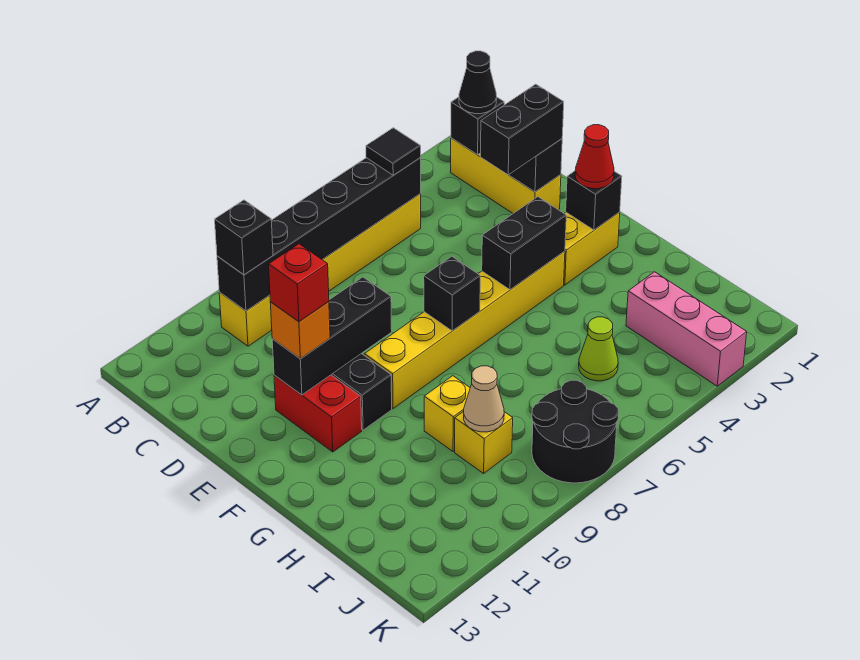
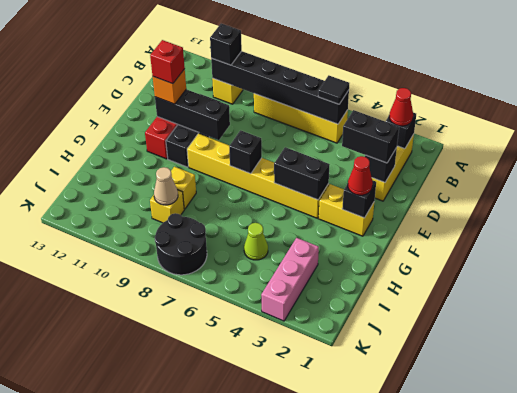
black cone B2 level 3 -> red cone B2 level 3

